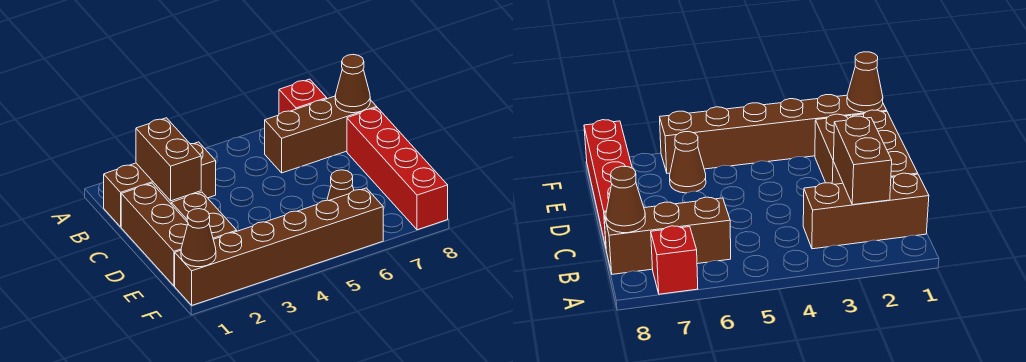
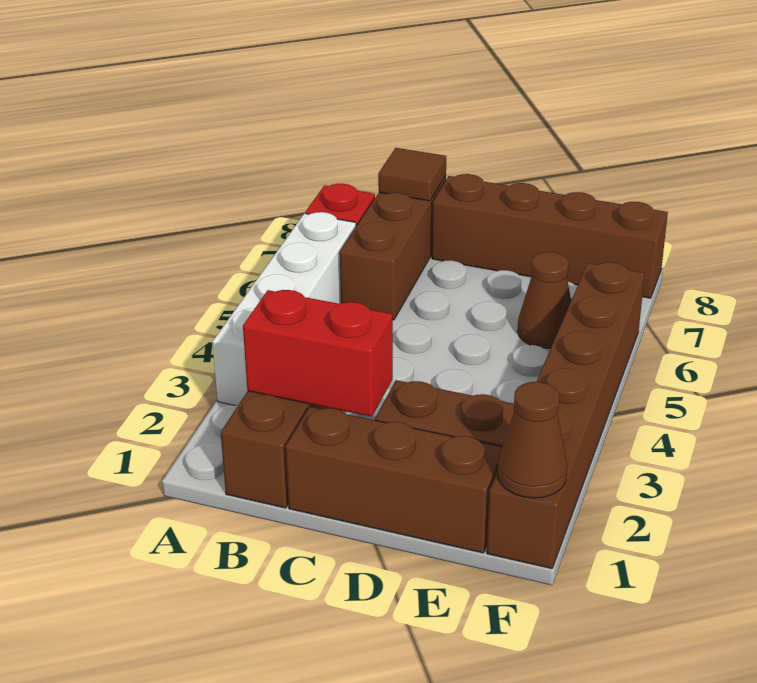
none -> white brick A3:A6 level 1
brown brick B2:C2 level 2 -> red brick B2:C2 level 2
brown cone B8 level 2 -> brown tile B8 level 2
red brick C8:F8 level 1 -> brown brick C8:F8 level 1

